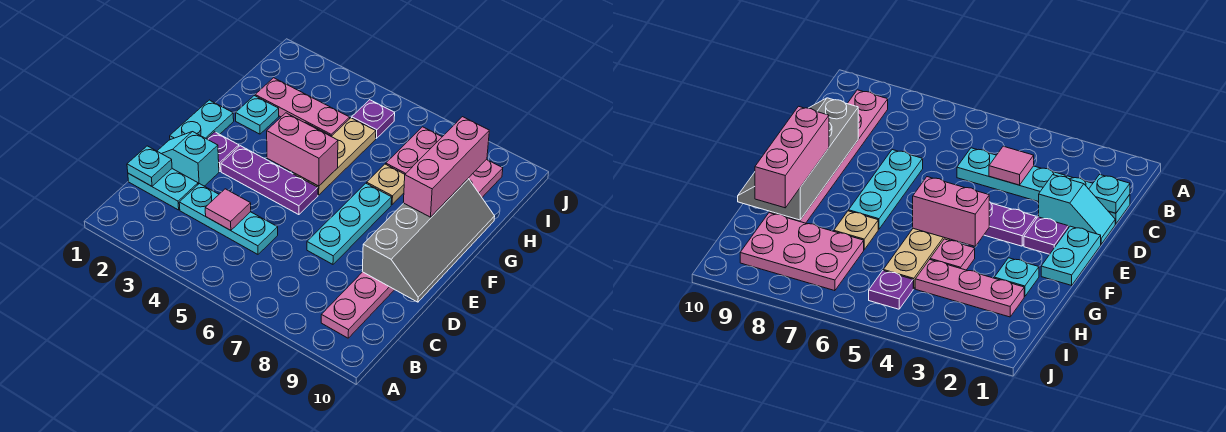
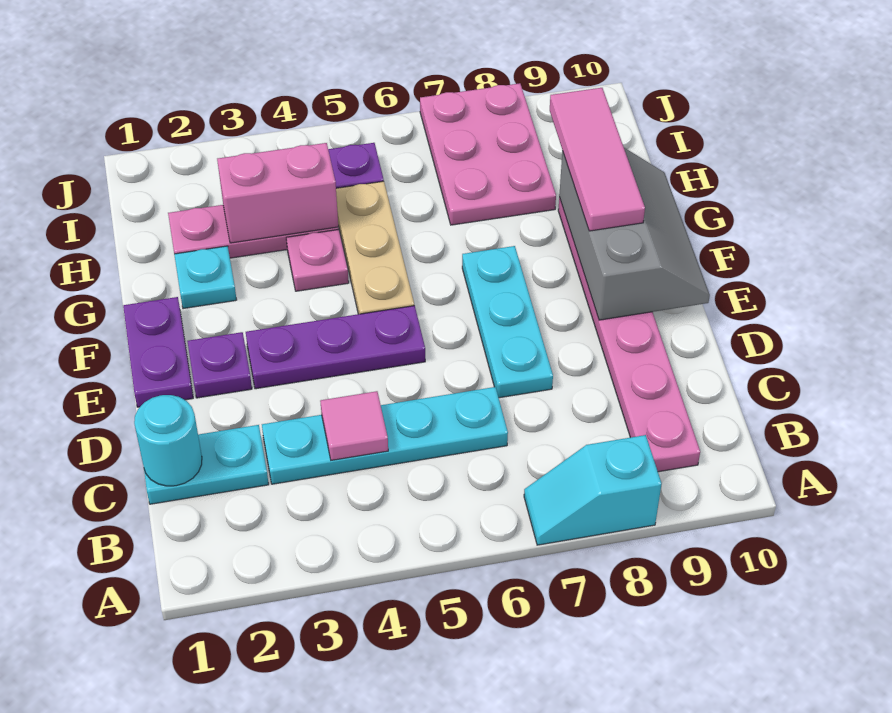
cyan plate C1 level 2 -> cyan round brick C1 level 2
cyan plate C3:C5 level 1 -> cyan plate C3:C6 level 1
cyan slope D1:D2 level 1 top 2 -> cyan slope A7:A8 level 1 top 8
grey slope D9:G10 level 2 top 9 -> grey slope E9:G10 level 2 top 9
cyan plate E1:F1 level 1 -> purple plate E1:F1 level 1
pink brick F4:F5 level 2 -> pink brick H3:H4 level 2
pink brick F9:H9 level 3 -> pink tile F9:H9 level 3
tan plate G7 level 1 -> none
pink plate H7:I9 level 1 -> pink plate H7:J8 level 1

